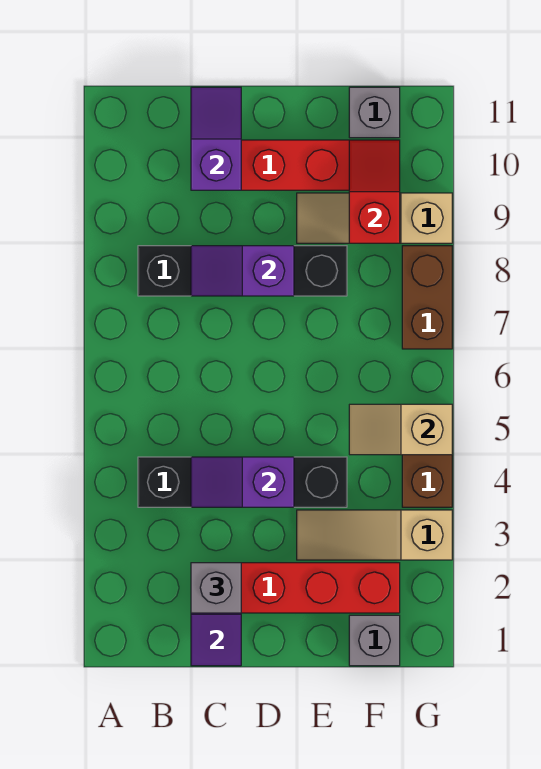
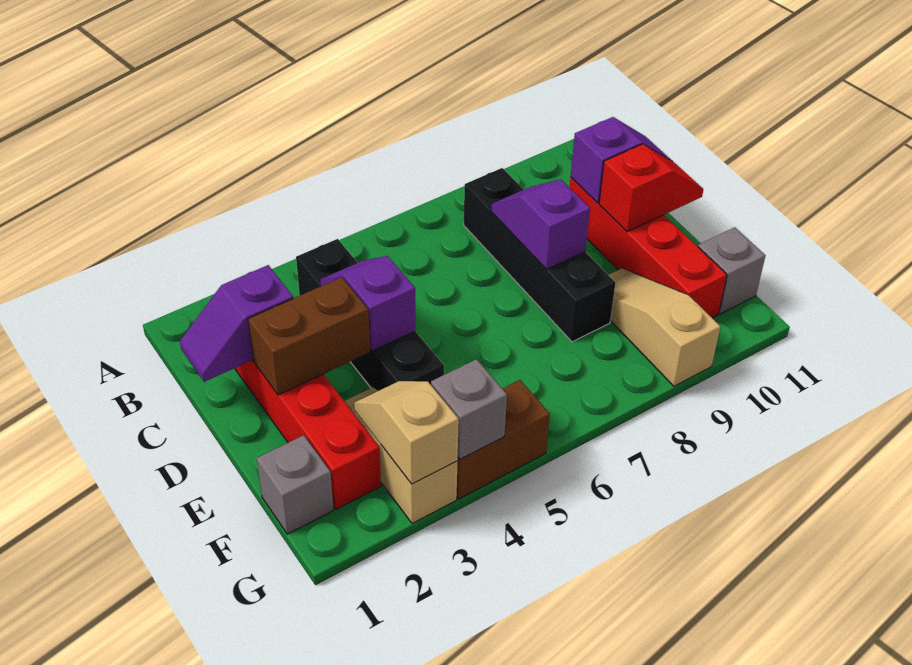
grey brick C2 level 3 -> grey brick G4 level 2
tan slope F5:G5 level 2 top G -> tan slope F3:G3 level 2 top G
red slope F9:F10 level 2 top 9 -> red slope D10:D11 level 2 top 10
brown brick G7:G8 level 1 -> brown brick D2:D3 level 2

